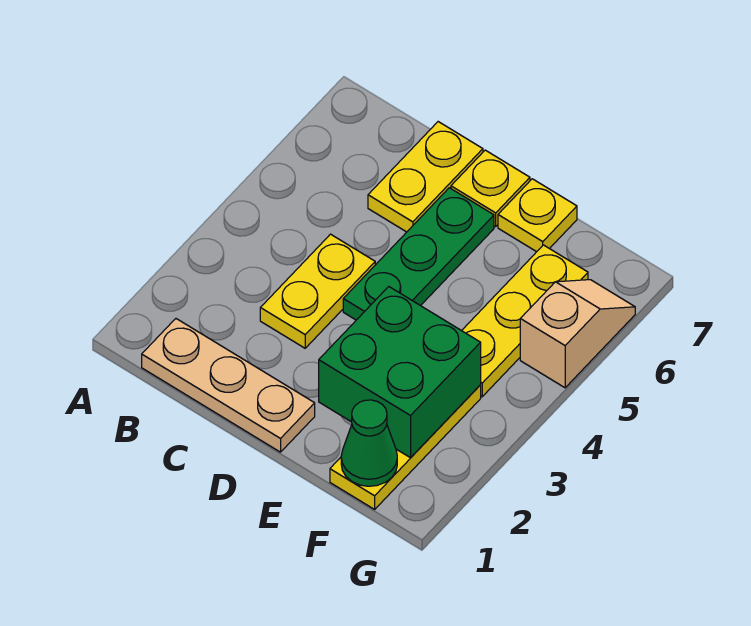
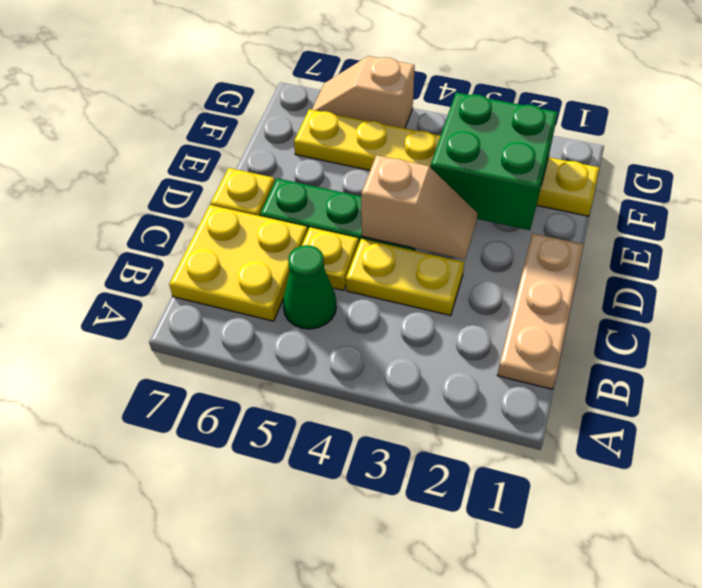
yellow plate C6:C7 level 1 -> yellow plate B6:C7 level 1
none -> tan slope D3:D4 level 2 top 4
yellow plate E7 level 1 -> yellow plate C5 level 1
green cone F1 level 2 -> green cone B5 level 1

